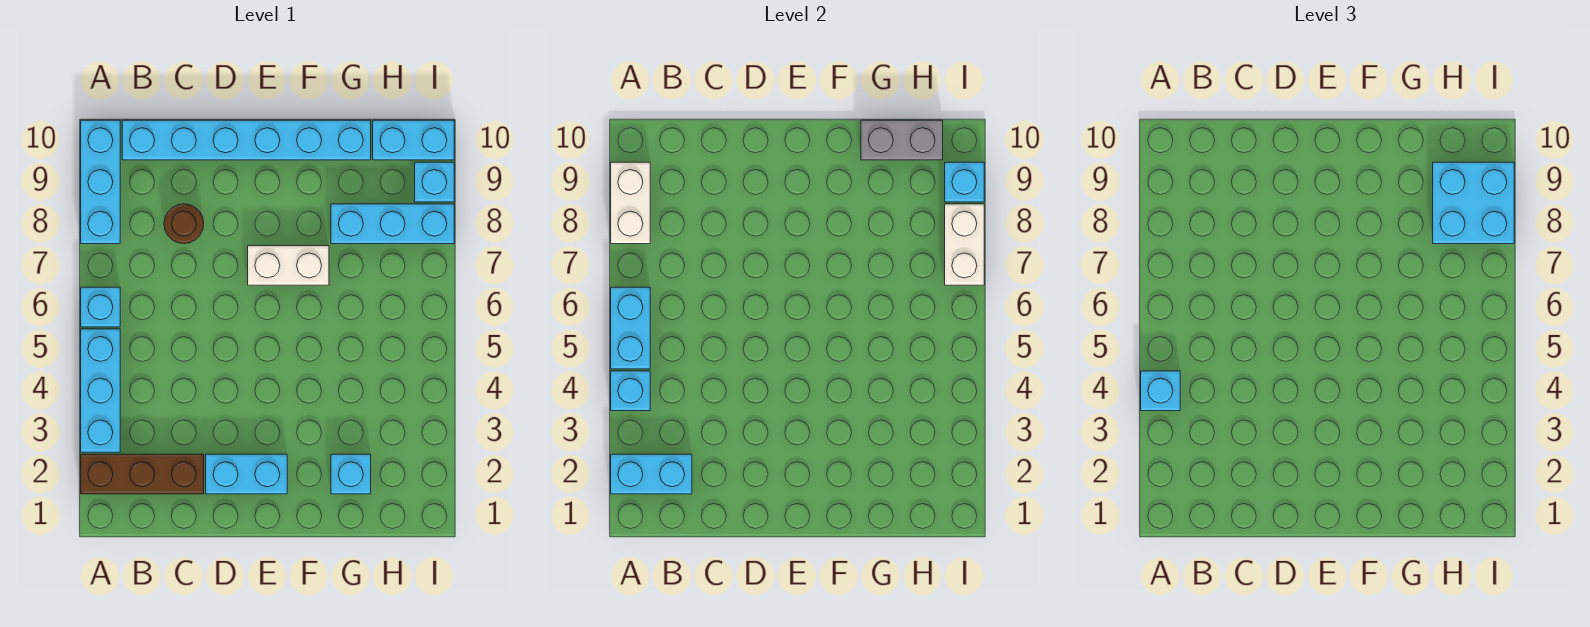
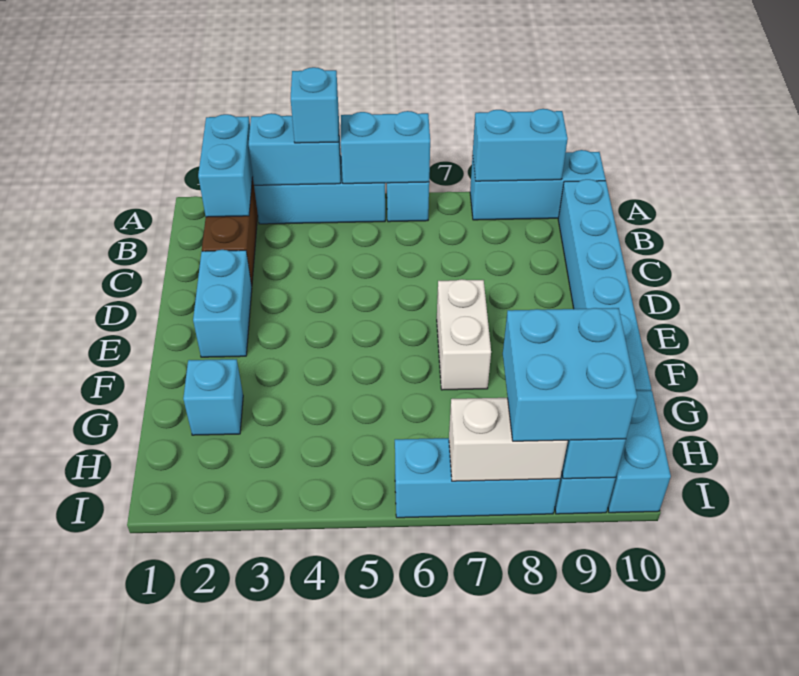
cyan brick A4 level 2 -> cyan brick A3:A4 level 2
white brick A8:A9 level 2 -> cyan brick A8:A9 level 2
brown round brick C8 level 1 -> none
cyan brick G8:I8 level 1 -> cyan brick I6:I8 level 1
grey brick G10:H10 level 2 -> none

